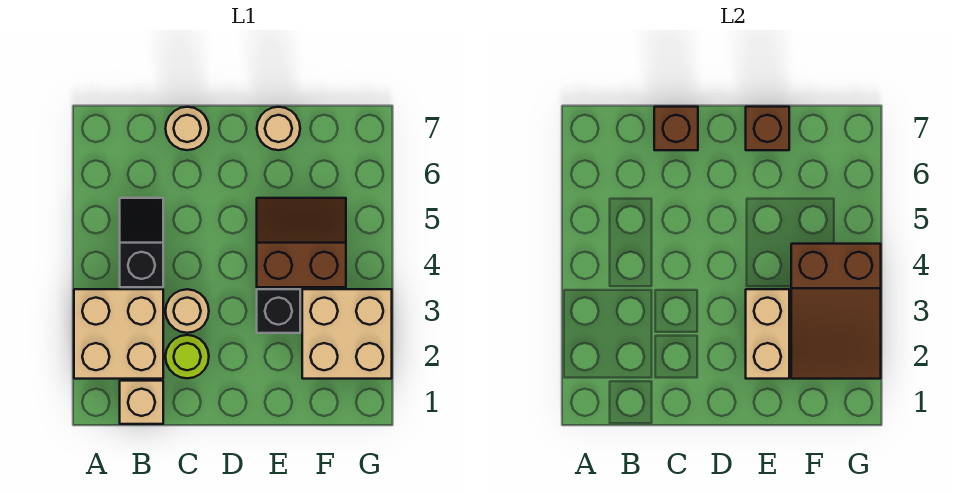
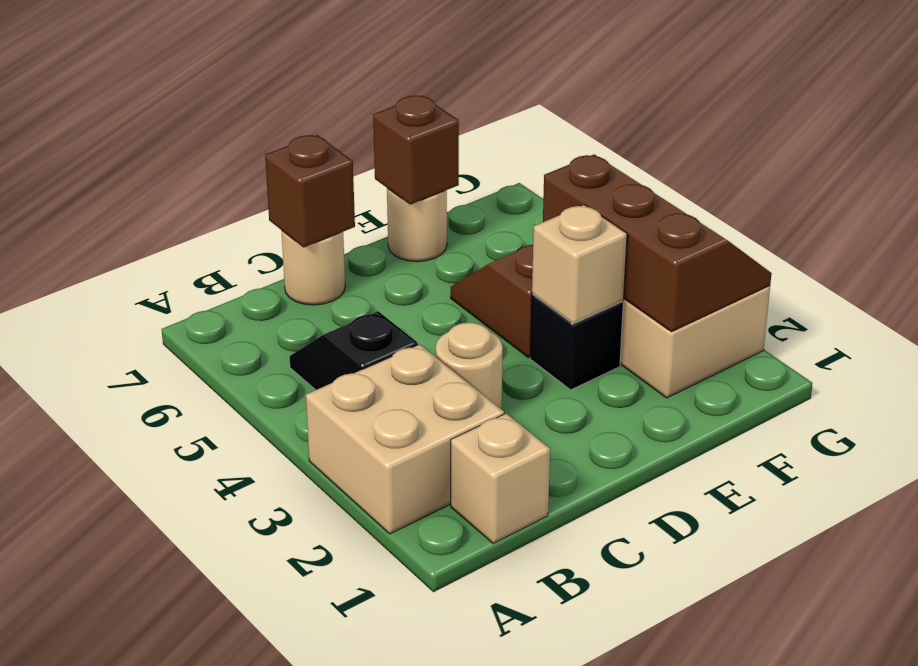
lime round brick C2 level 1 -> none
tan brick E2:E3 level 2 -> tan brick E3 level 2
brown slope F2:G4 level 2 top 4 -> brown slope F2:G4 level 2 top F

